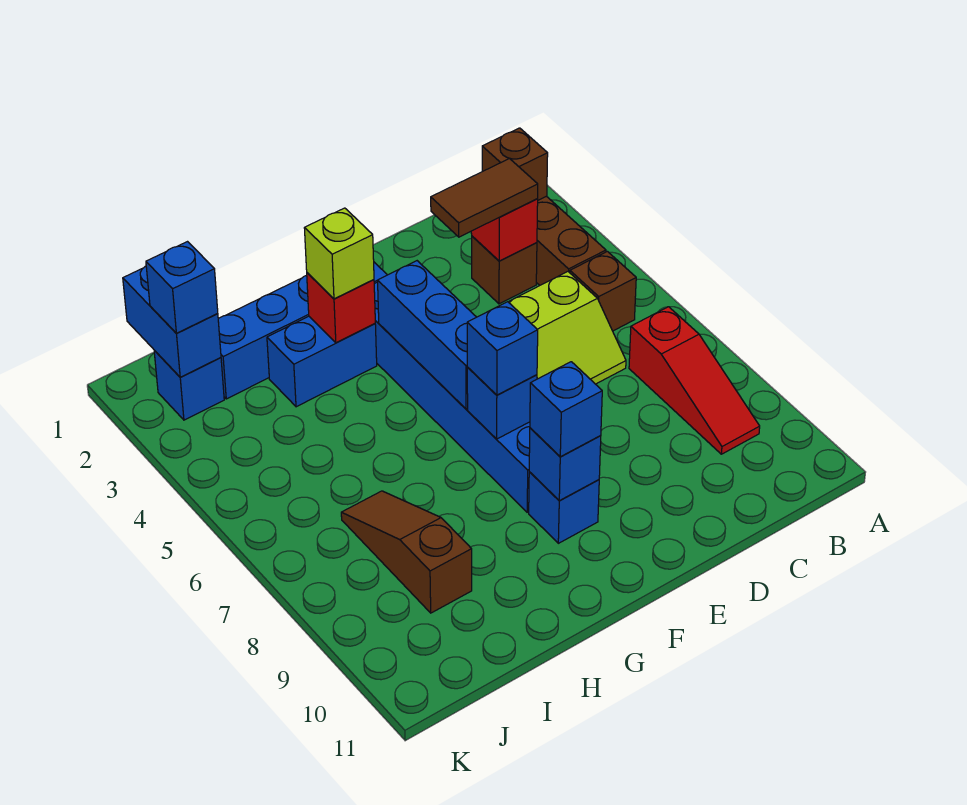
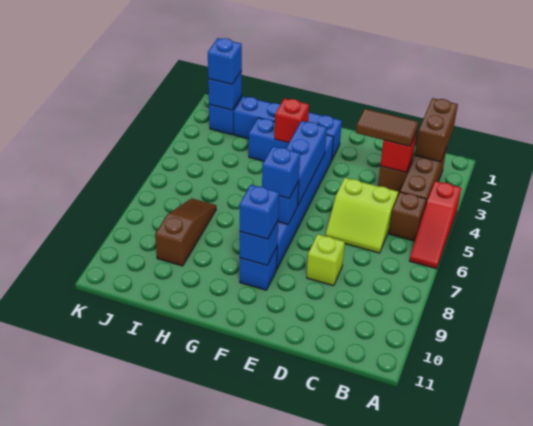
brown brick B2 level 2 -> brown brick B1:B2 level 2
red slope B7:B9 level 1 top 7 -> red slope A4:A6 level 1 top 4
lime brick G3 level 3 -> lime brick D8 level 1
blue brick J1:J2 level 2 -> blue brick J2 level 2

